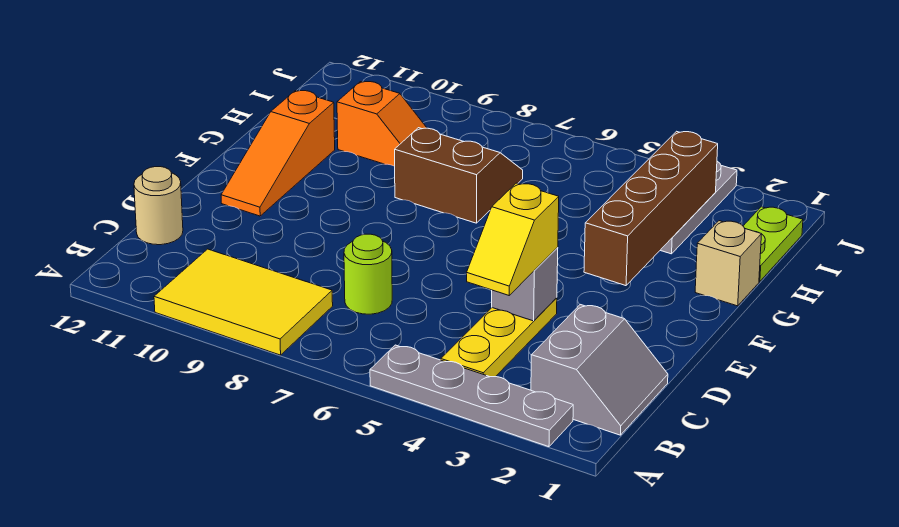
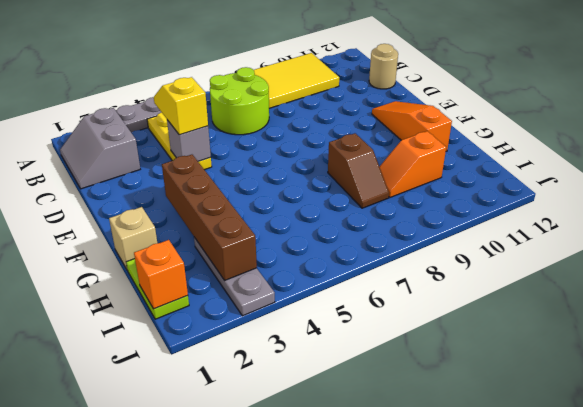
lime round brick C7 level 1 -> lime round brick B6:C7 level 1
brown slope G7:H8 level 1 top G -> brown slope G8:H8 level 1 top G
none -> orange brick I1 level 2

